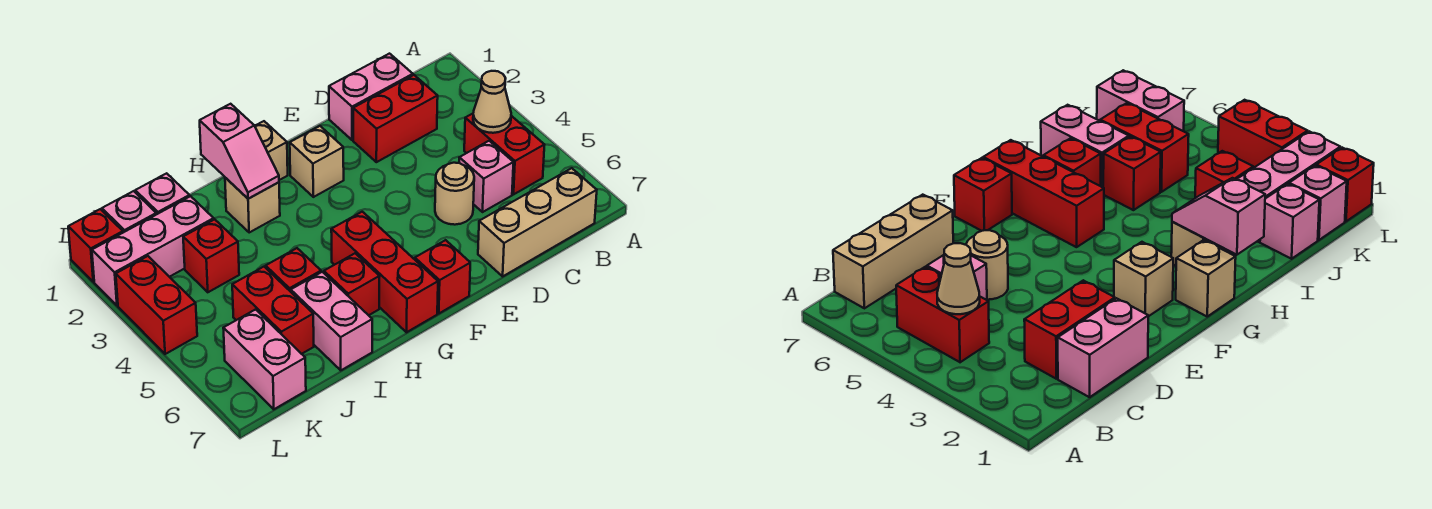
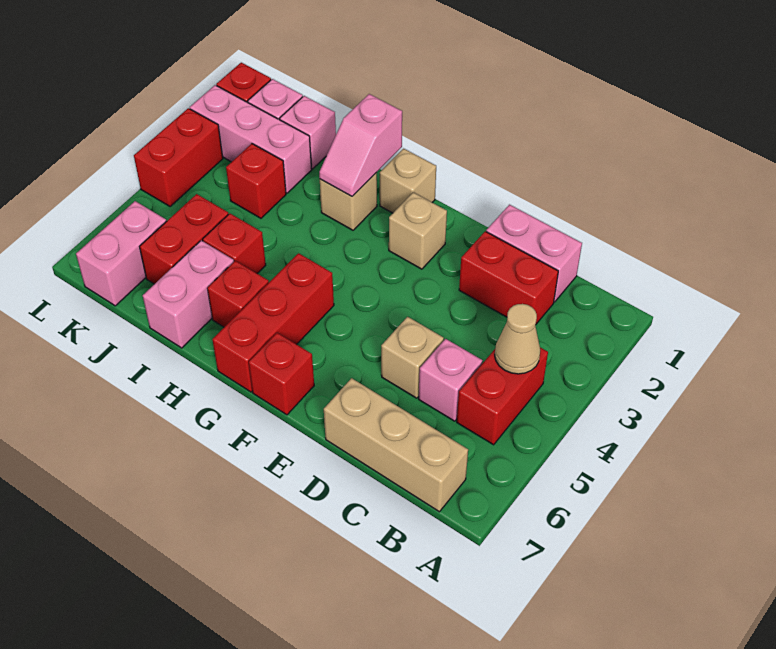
tan round brick D5 level 1 -> tan brick D5 level 1

